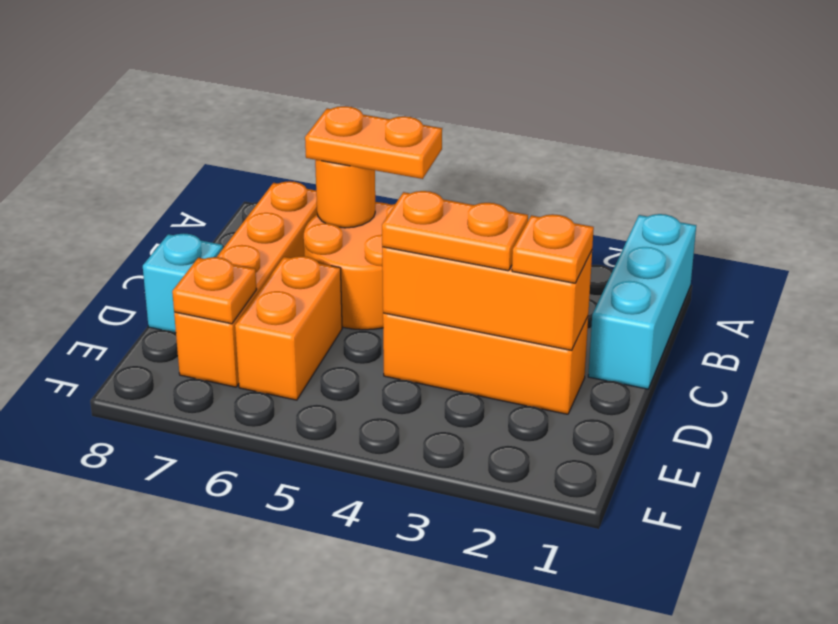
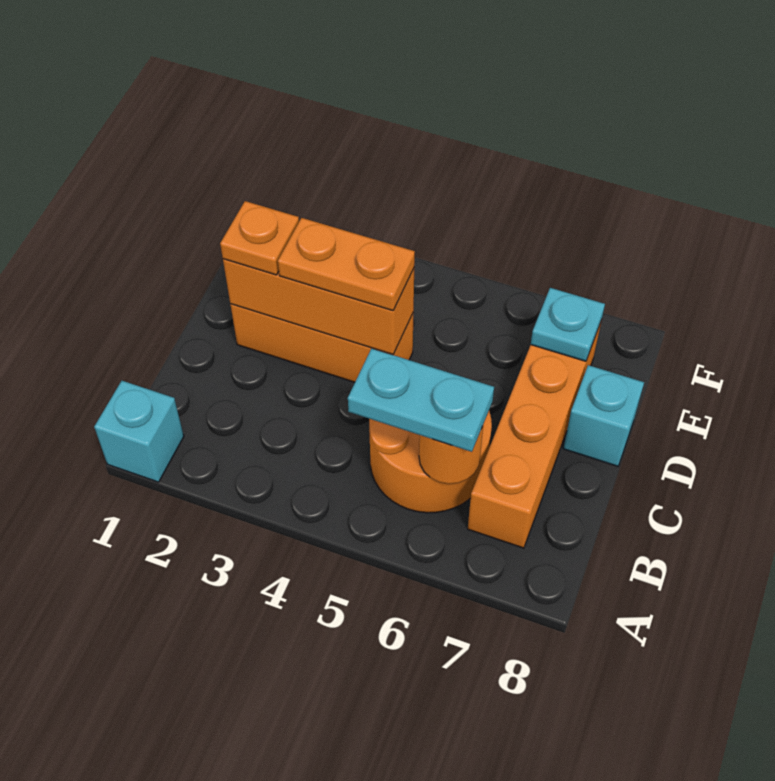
cyan brick A1:C1 level 1 -> cyan brick A1 level 1
orange plate B5:B6 level 3 -> cyan plate B5:B6 level 3
orange brick D6:E6 level 1 -> none
orange plate E7 level 2 -> cyan plate E7 level 2

